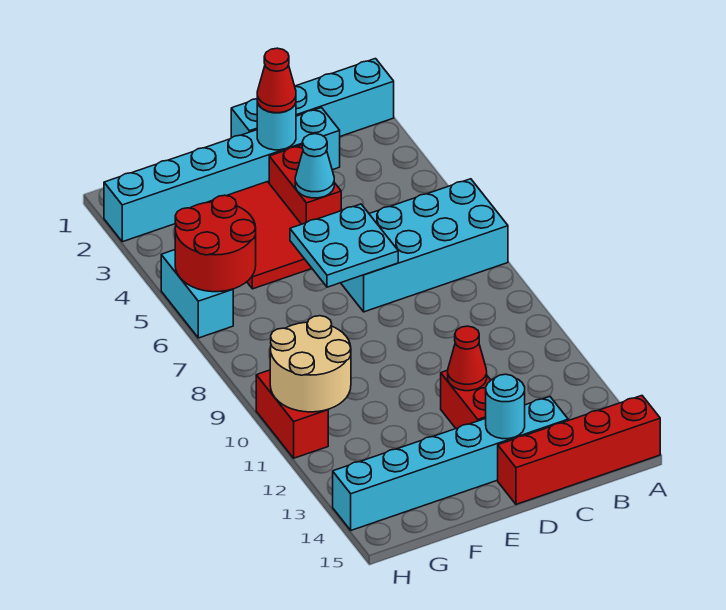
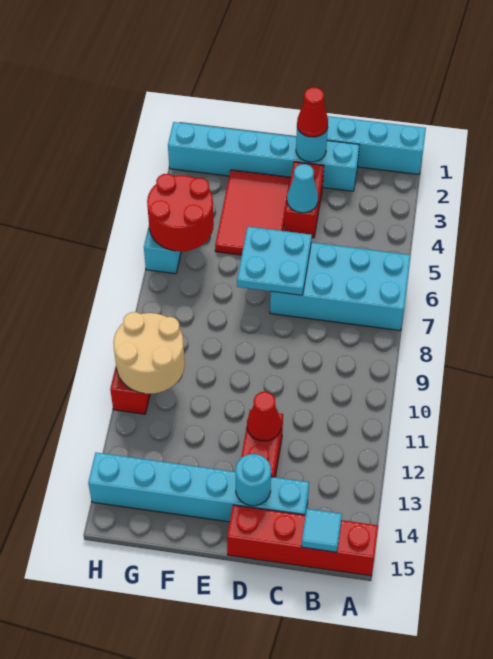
none -> cyan tile B15 level 2

